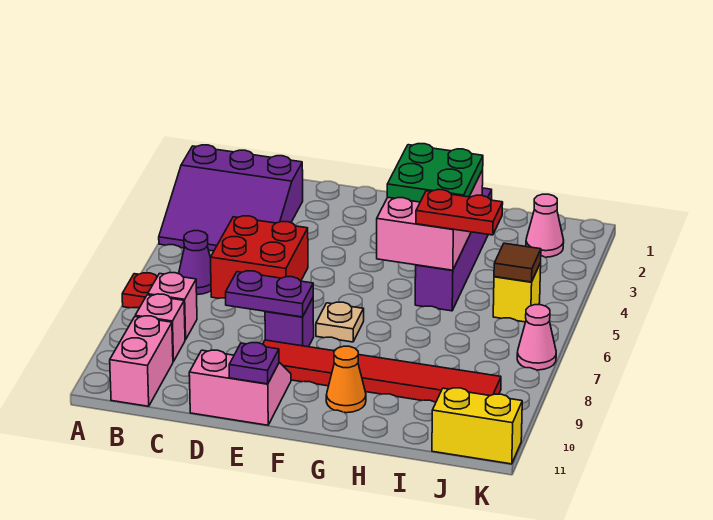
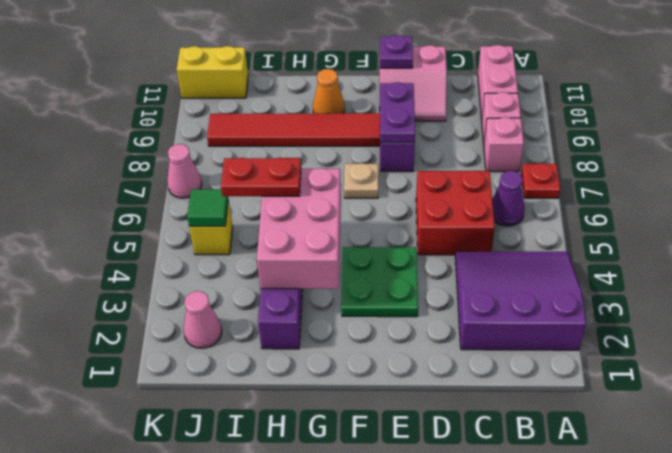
purple plate D8:E8 level 2 -> purple plate E8:E9 level 2
green plate G3:H4 level 3 -> green plate E3:F4 level 1
brown tile J5 level 2 -> green tile J5 level 2

